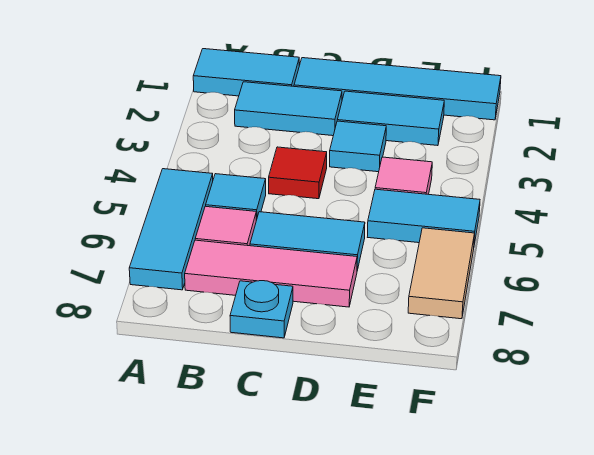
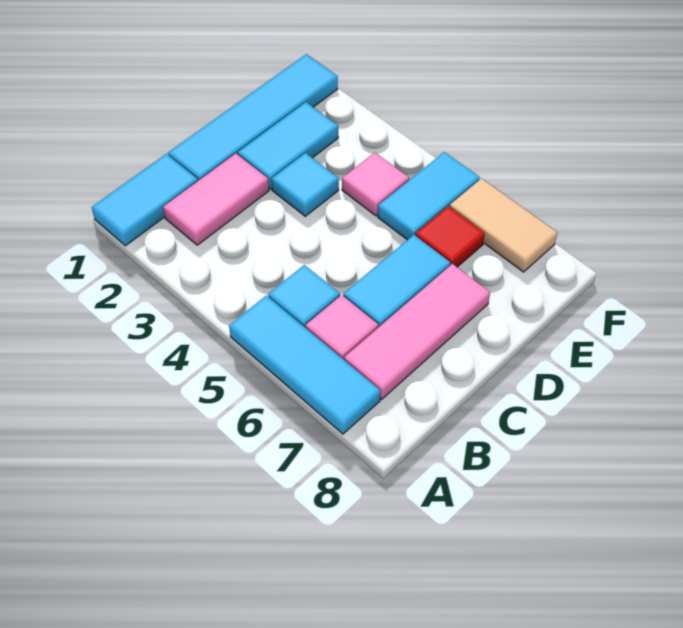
cyan tile B2:C2 level 1 -> pink tile B2:C2 level 1
red tile C4 level 1 -> red tile E6 level 1
cyan plate C8 level 1 -> none

